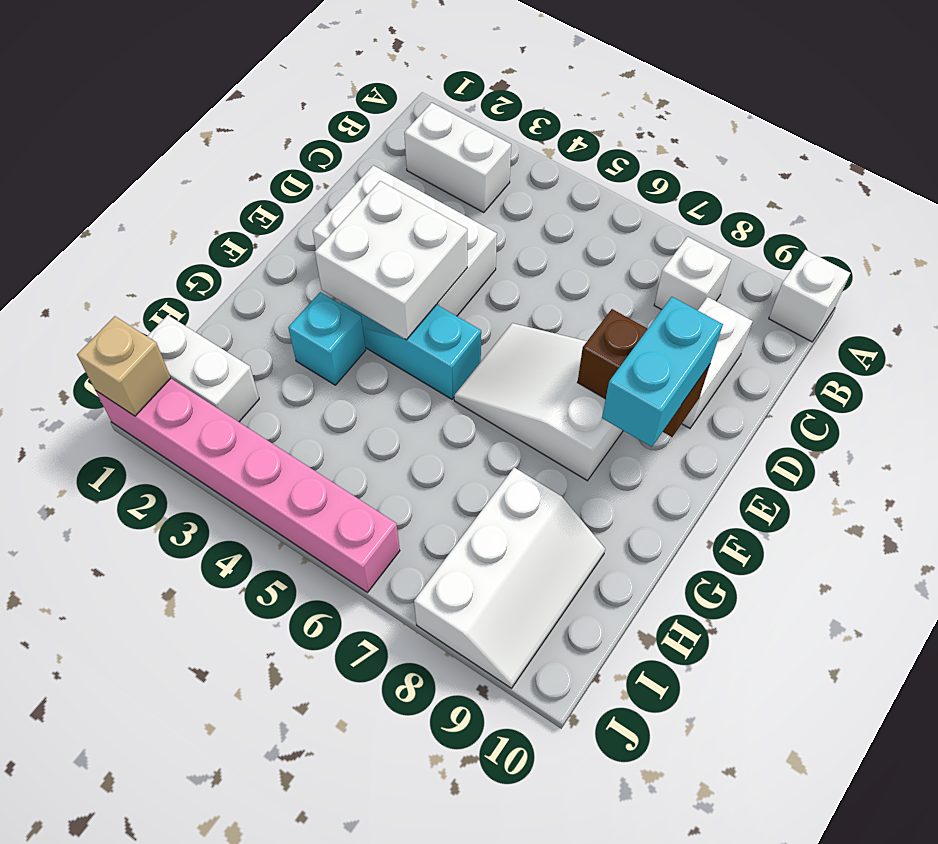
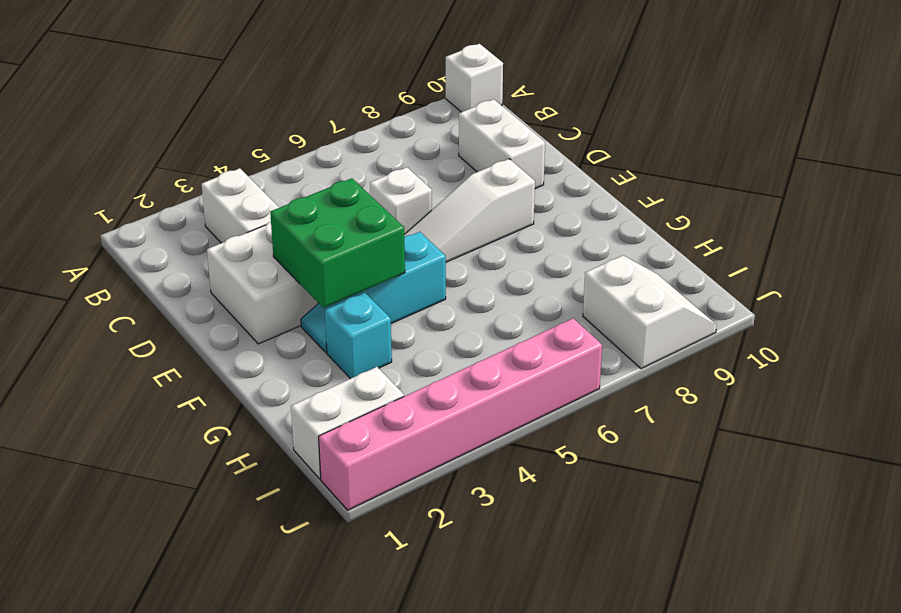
white brick B2:B3 level 1 -> white brick B3:C3 level 1
white brick B8 level 1 -> white brick D6 level 1
white brick E3:F4 level 2 -> green brick E3:F4 level 2
white slope E6:F8 level 1 top 8 -> white slope E6:E8 level 1 top 8
brown brick E8:E9 level 2 -> none
cyan brick E9:F9 level 3 -> none
white slope H8:J9 level 1 top 8 -> white slope I8:J9 level 1 top 8
tan brick J1 level 2 -> none

